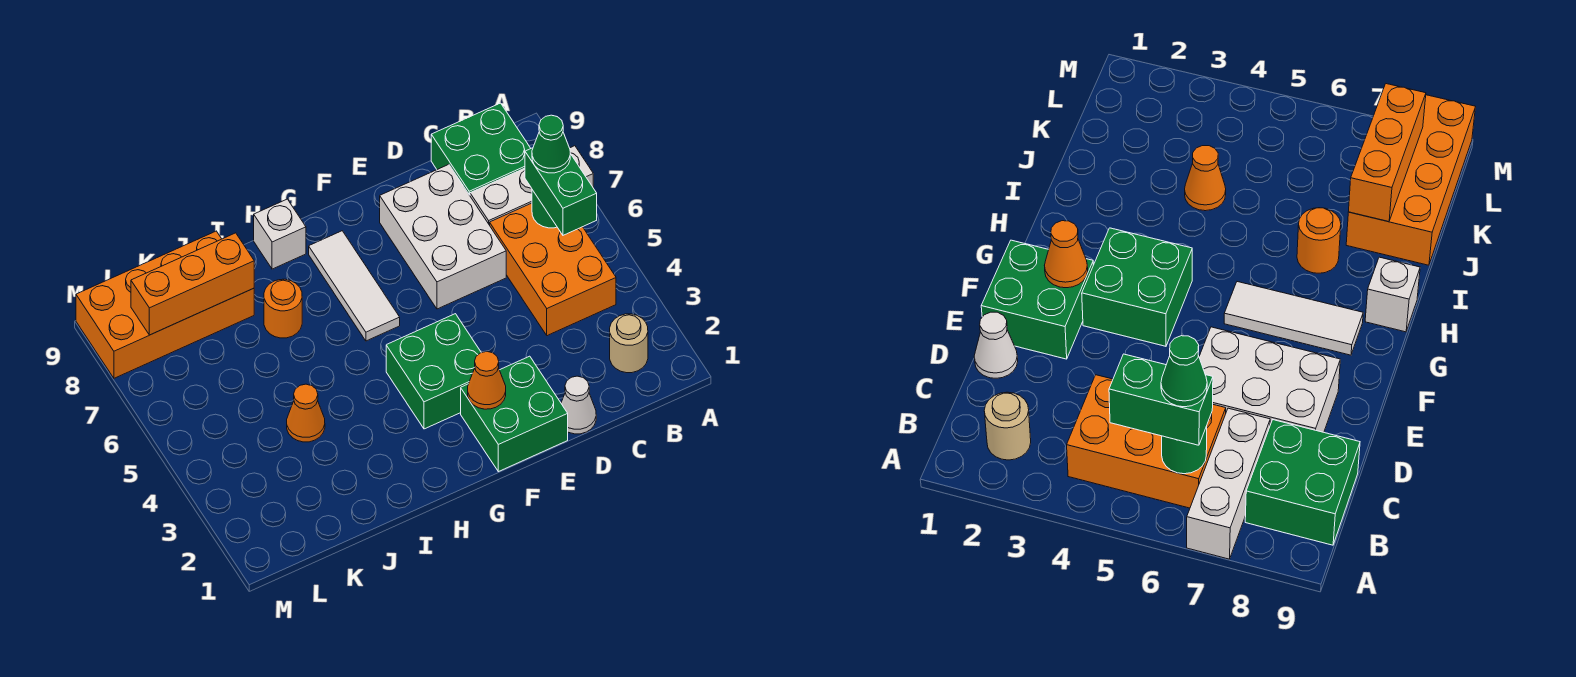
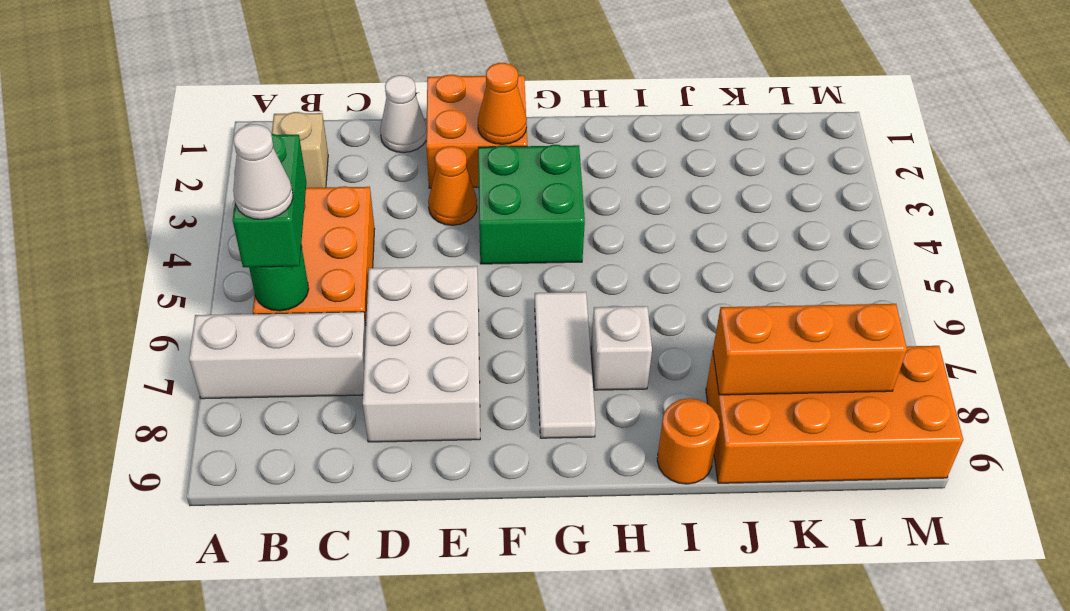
tan round brick B2 level 1 -> tan brick B2 level 1
green cone B6 level 4 -> white cone B6 level 4
green brick B8:C9 level 1 -> none
green brick E1:F2 level 1 -> orange brick E1:F2 level 1
white brick H9 level 1 -> white brick H7 level 1
orange round brick I7 level 1 -> orange round brick I9 level 1
orange cone J4 level 1 -> orange cone E3 level 1

